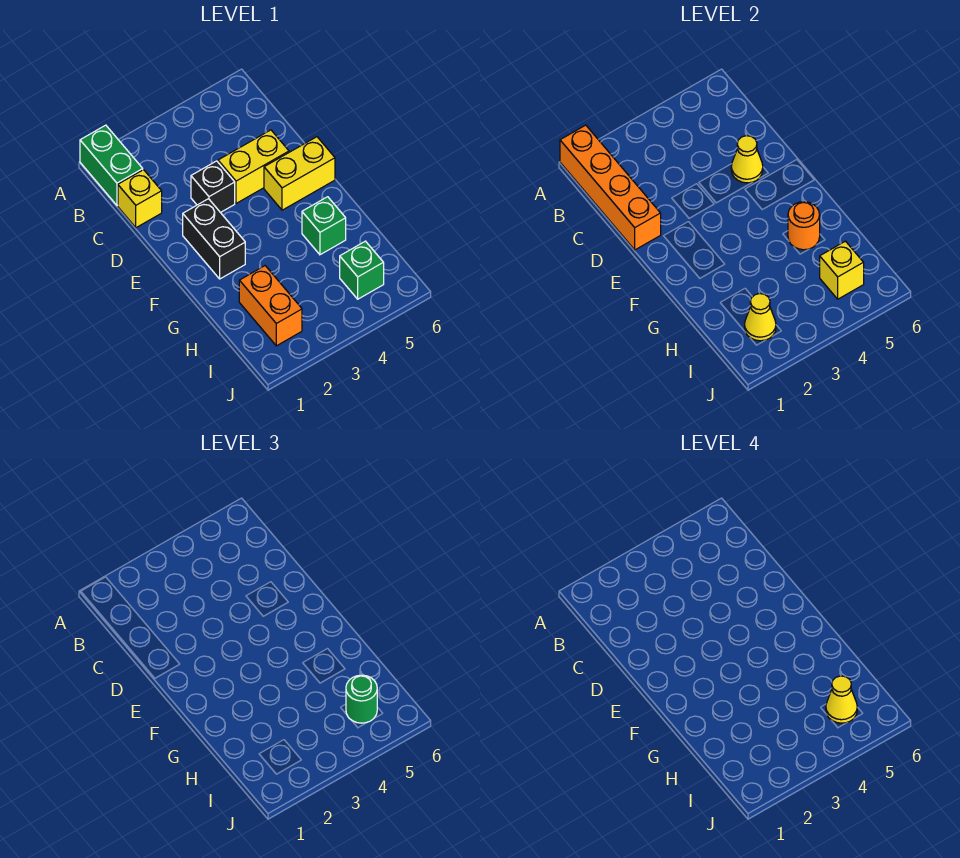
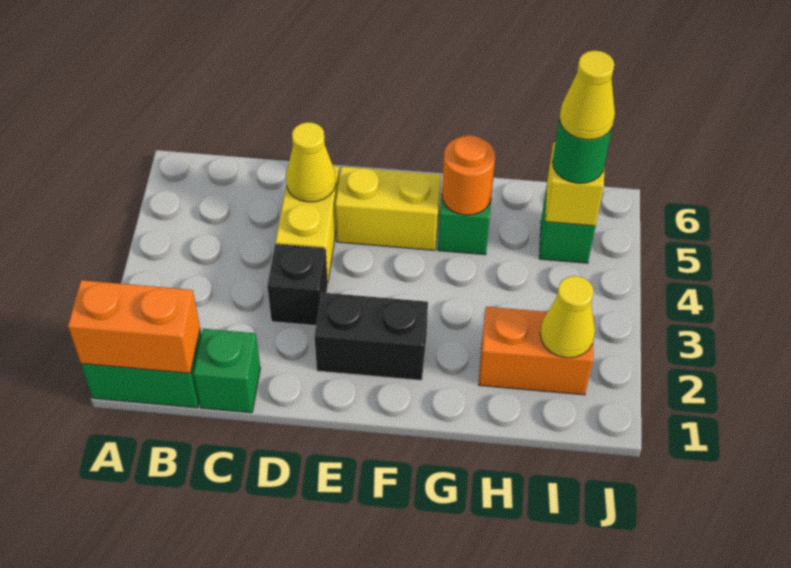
orange brick A1:D1 level 2 -> orange brick A1:B1 level 2
yellow brick C1 level 1 -> green brick C1 level 1
yellow brick E5:E6 level 1 -> yellow brick E5:F5 level 1

